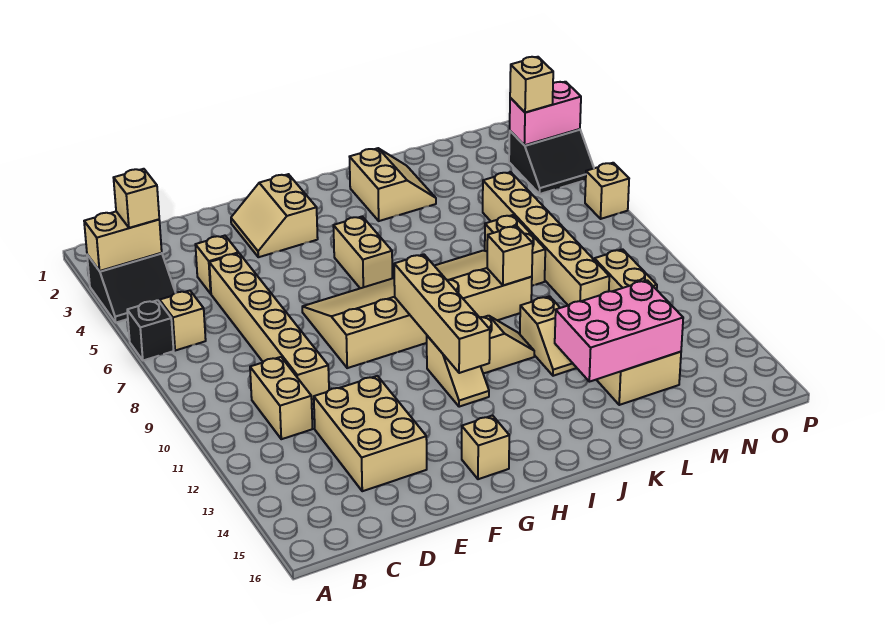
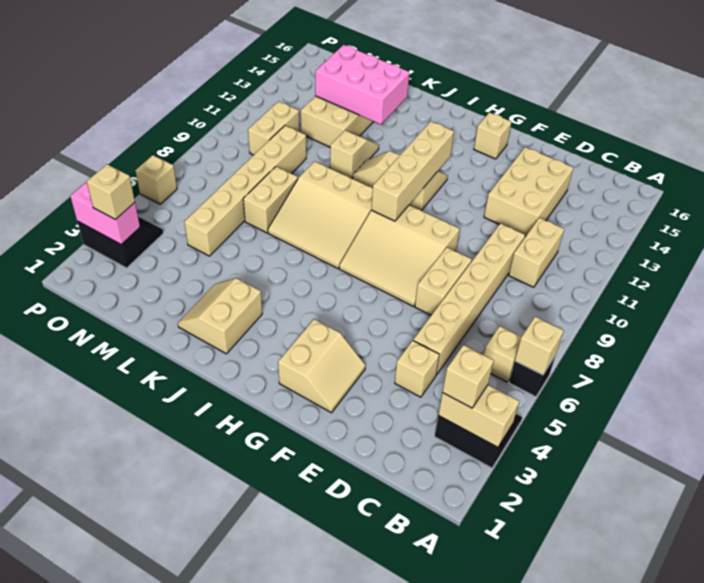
tan brick H5:H6 level 1 -> tan brick E7:E8 level 1
tan brick K9 level 2 -> tan brick A6 level 2

